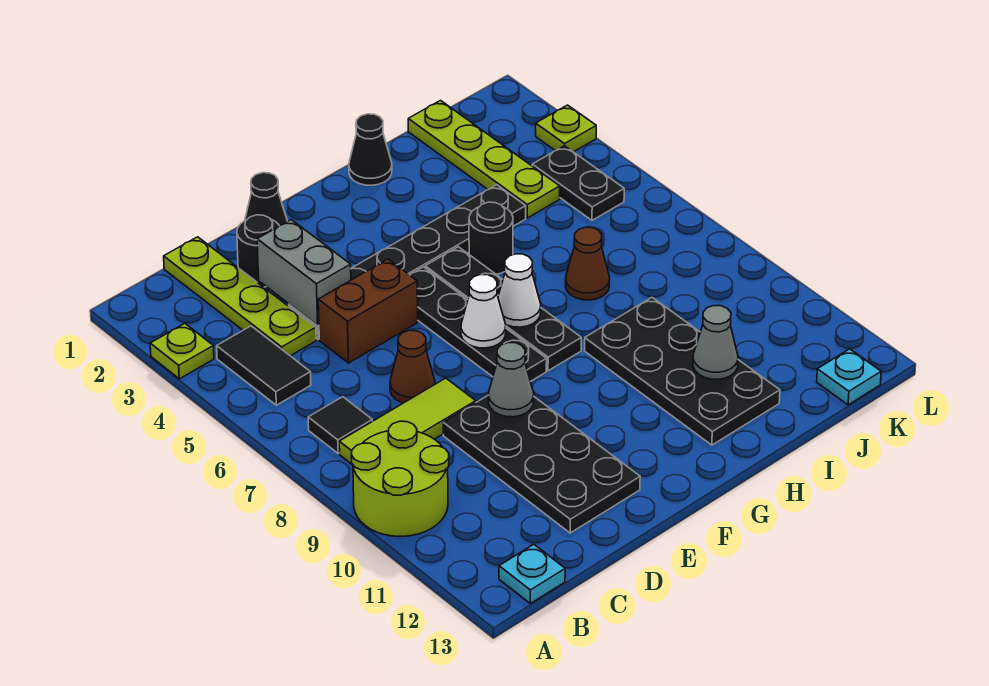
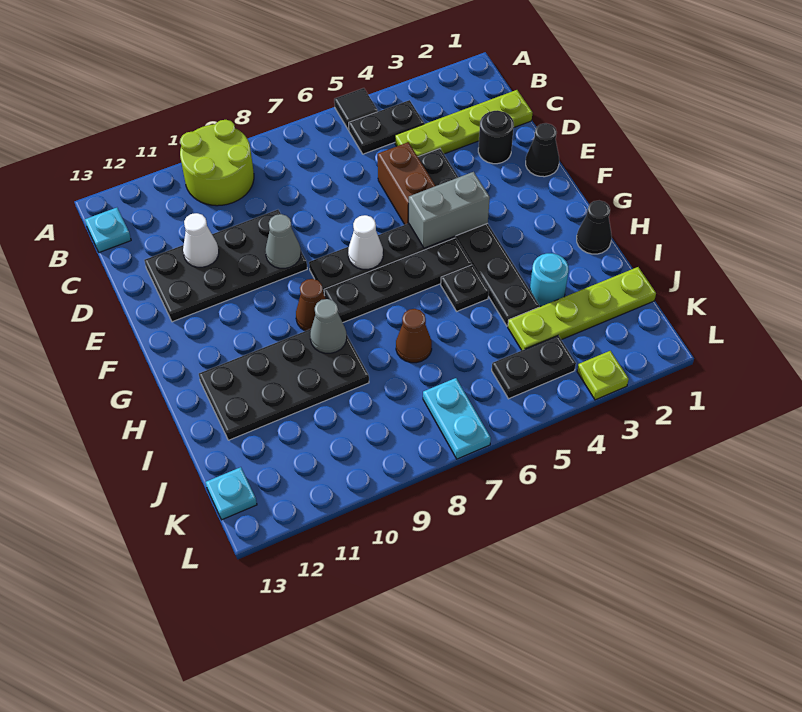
lime plate A3 level 1 -> none
black tile B4:B5 level 1 -> black plate B4:B5 level 1
black tile B7 level 1 -> black tile A5 level 1
lime tile B8:D8 level 1 -> none
grey brick D3:D4 level 2 -> grey brick F4:F5 level 2
brown cone D7 level 1 -> brown cone G9 level 1
white cone G7 level 2 -> white cone D11 level 2
black round brick H5 level 1 -> black plate H5 level 1
none -> cyan round brick I3 level 1
grey cone I11 level 2 -> grey cone H9 level 2
none -> cyan plate K7:L7 level 1

